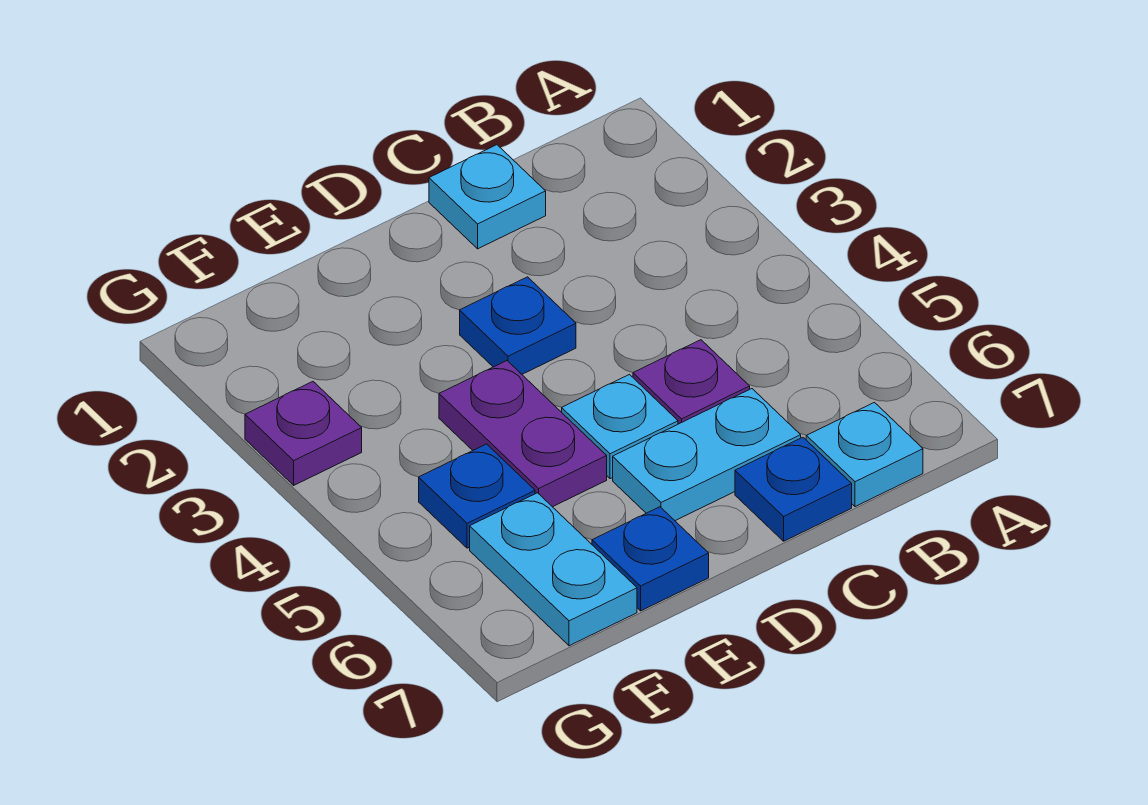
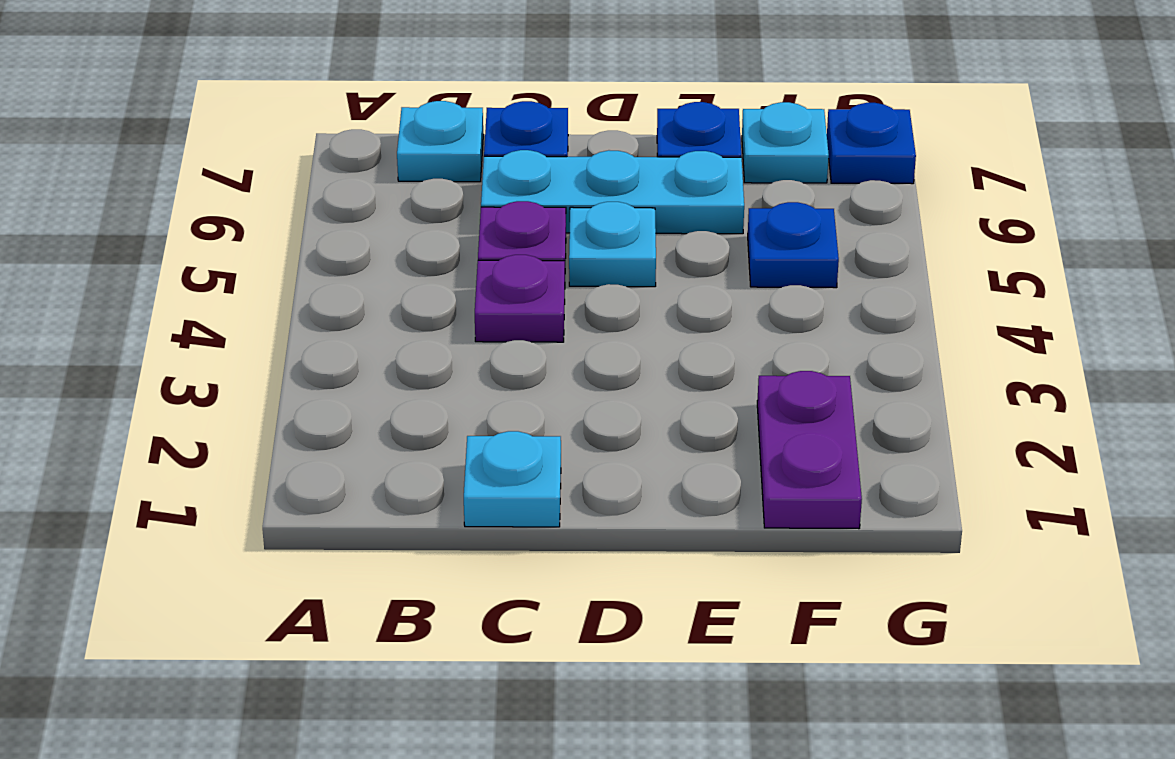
cyan plate C6:D6 level 1 -> cyan plate C6:E6 level 1
blue plate D3 level 1 -> blue plate G7 level 1
purple plate E4:E5 level 1 -> purple plate F1:F2 level 1
cyan plate F6:F7 level 1 -> cyan plate F7 level 1
purple plate G3 level 1 -> purple plate C4 level 1

